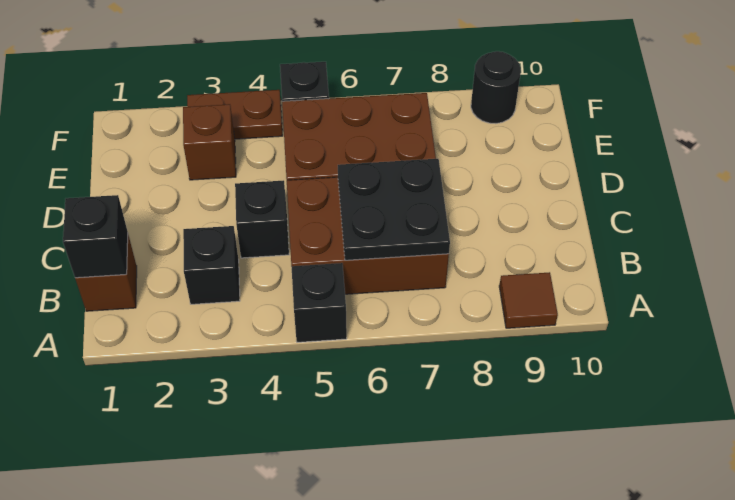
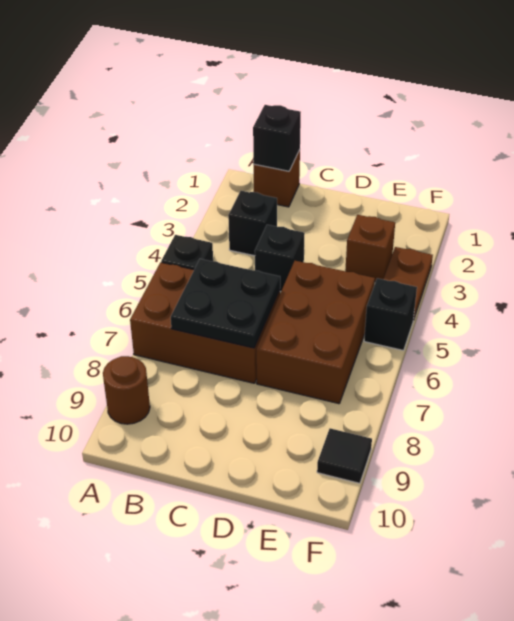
brown tile A9 level 1 -> brown round brick A9 level 1
brown brick B5:C7 level 1 -> brown brick A6:C7 level 1
black round brick F9 level 1 -> black tile F9 level 1

